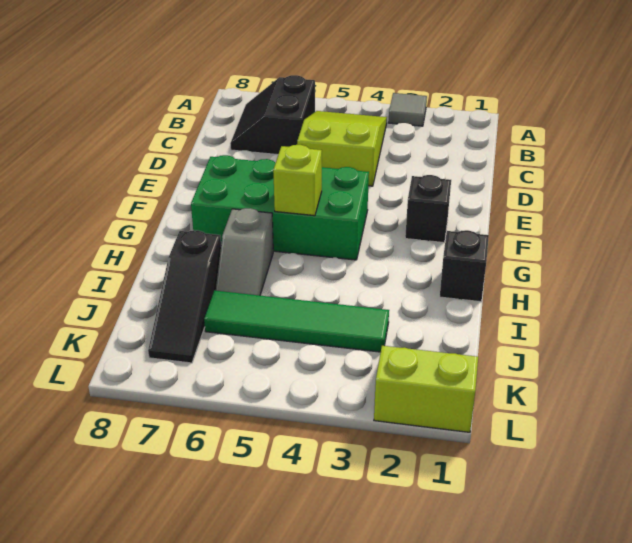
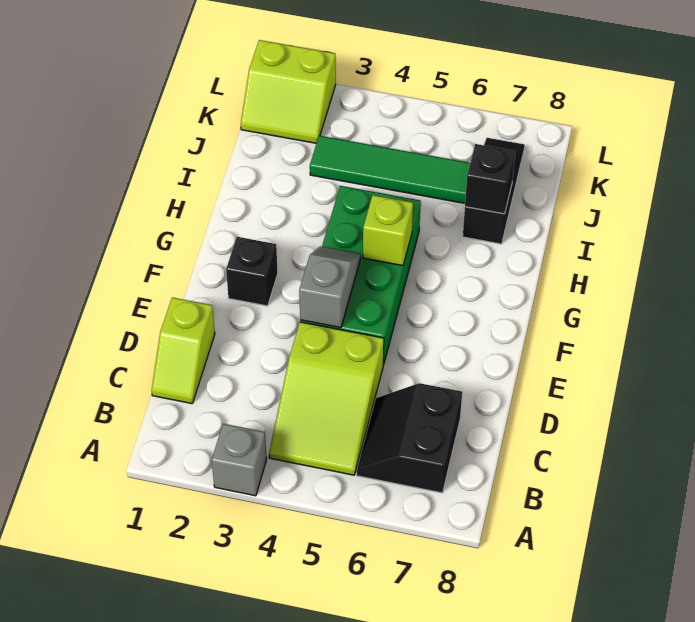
grey tile A3 level 1 -> grey brick A3 level 1
black slope B6:C7 level 1 top 6 -> black slope B6:C7 level 1 top 7
none -> lime slope C1:D1 level 1 top D
green brick F4:G7 level 1 -> green brick E4:H5 level 1
black brick H1 level 1 -> black brick I7 level 2
grey slope H6:I6 level 1 top H -> grey slope E4:F4 level 2 top E

